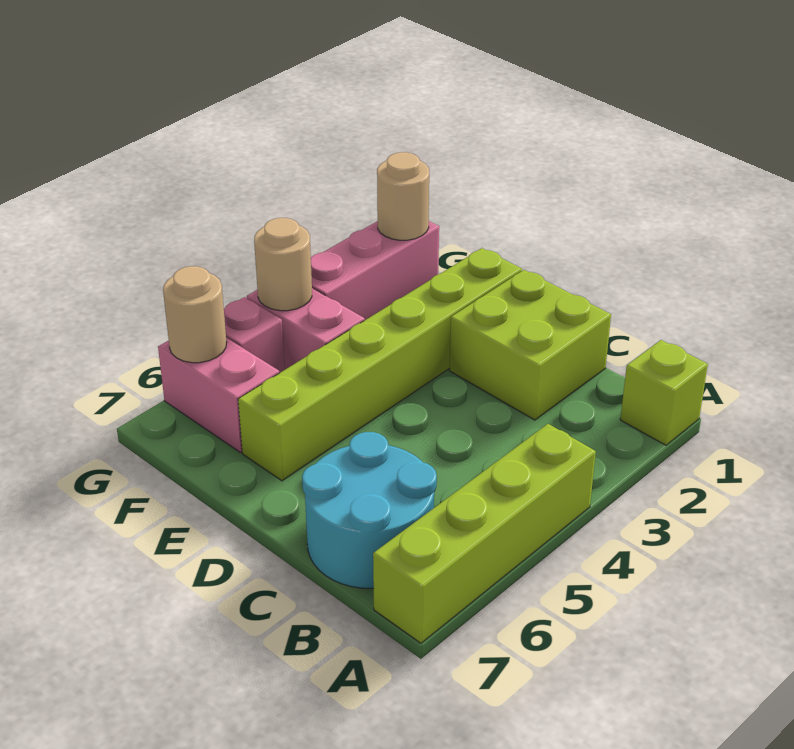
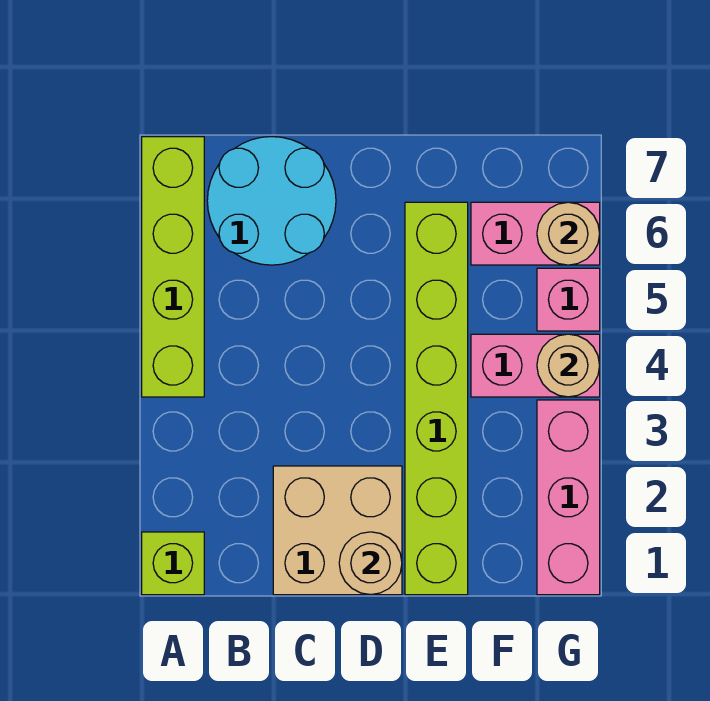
lime brick C1:D2 level 1 -> tan brick C1:D2 level 1
tan round brick G1 level 2 -> tan round brick D1 level 2

